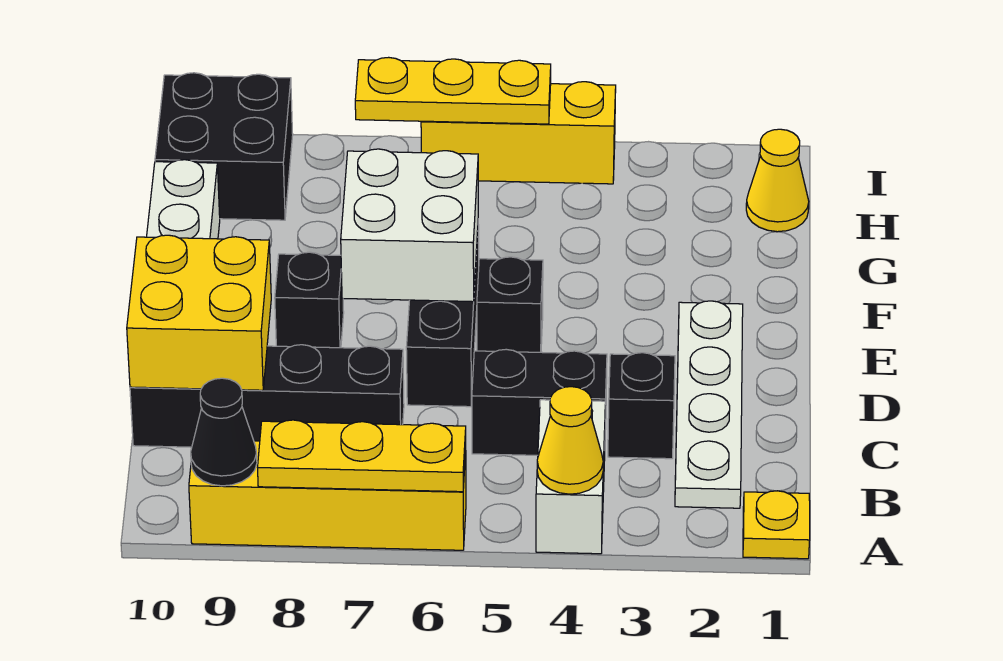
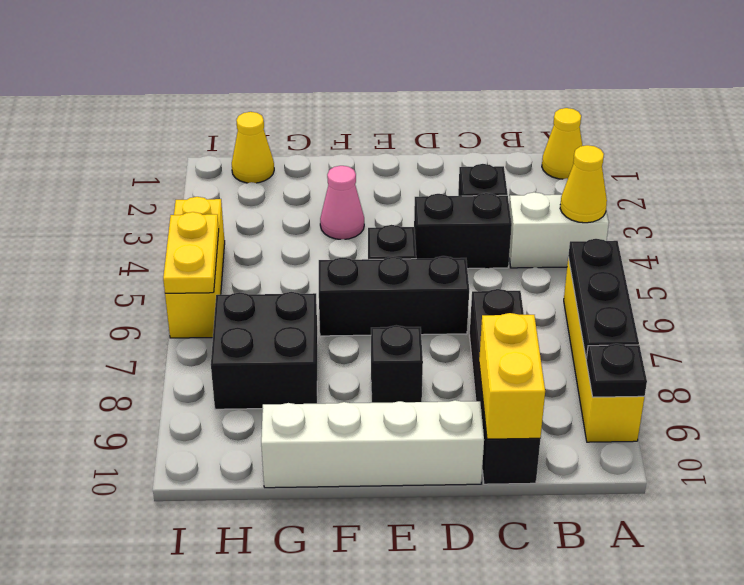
yellow plate A1 level 1 -> yellow cone A1 level 1
yellow plate A6:A8 level 2 -> black plate A6:A8 level 2
black cone A9 level 2 -> black plate A9 level 2
white plate B2:E2 level 1 -> none
black brick C4:C5 level 1 -> black brick C4:D4 level 1
yellow brick C9:D10 level 2 -> yellow brick C9:C10 level 2
white brick E6:F7 level 2 -> none
none -> pink cone F3 level 1
black brick H9:I10 level 1 -> black brick G7:H8 level 1
yellow plate I5:I7 level 2 -> yellow plate I5:I6 level 2

